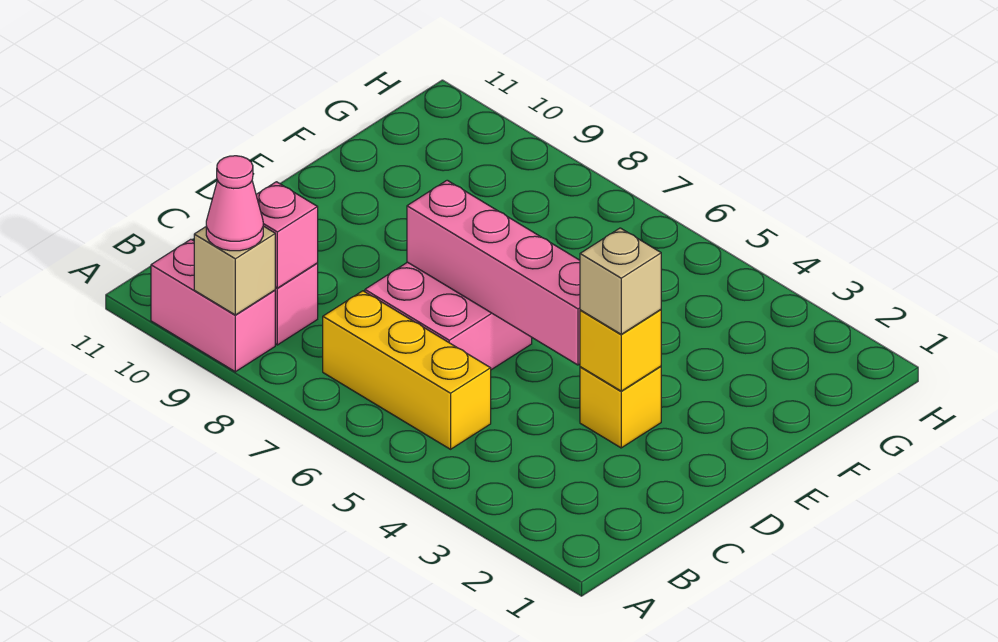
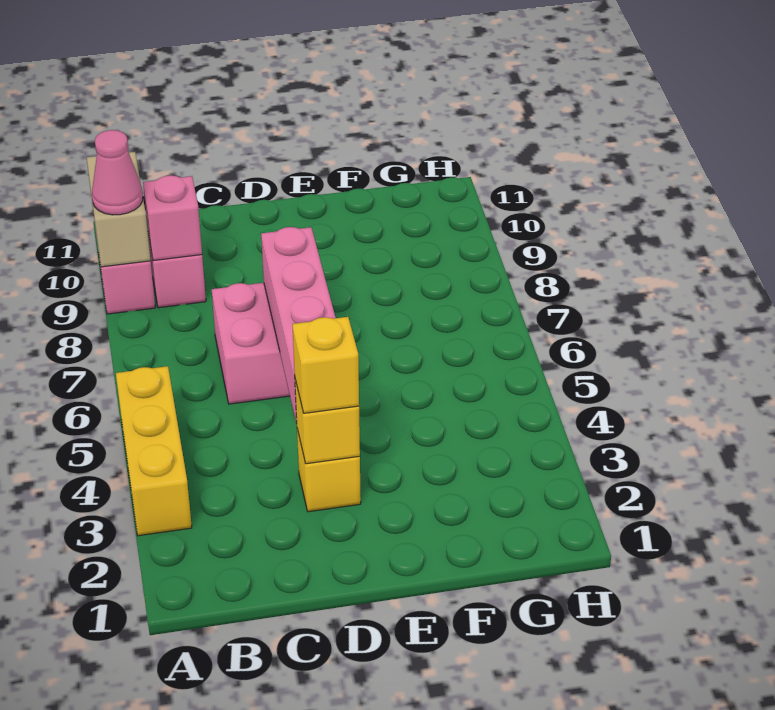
tan brick A9 level 2 -> tan brick A9:A10 level 2
yellow brick B5:B7 level 1 -> yellow brick A3:A5 level 1
tan brick D3 level 3 -> yellow brick D3 level 3

